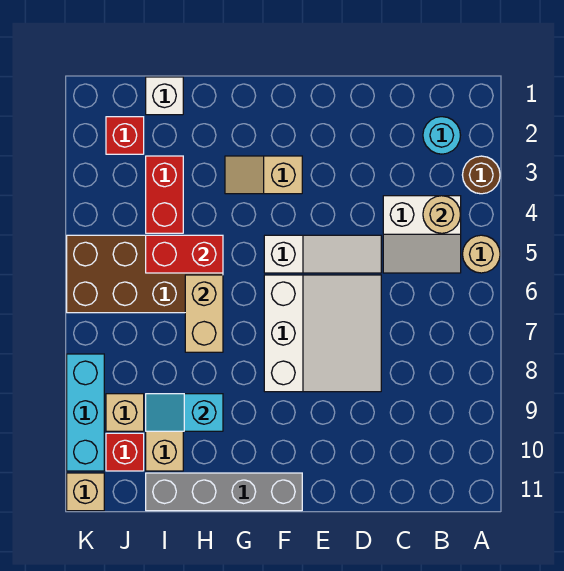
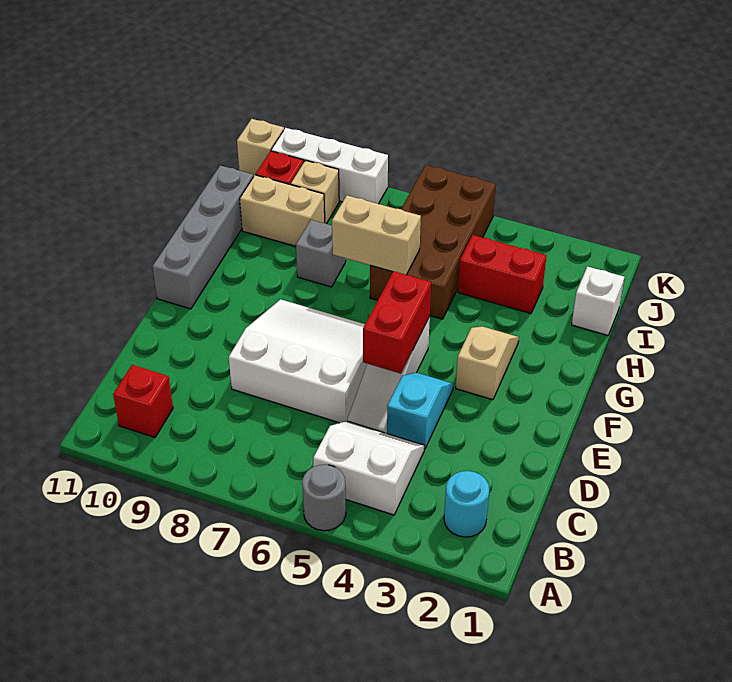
brown round brick A3 level 1 -> none
tan round brick A5 level 1 -> grey round brick A5 level 1
white slope B4:C5 level 1 top 4 -> white slope B4:C5 level 1 top B
tan round brick B4 level 2 -> none
white slope D6:F8 level 1 top F -> white slope D6:F8 level 1 top D
red brick H5:I5 level 2 -> red brick E5:F5 level 2
none -> grey brick H8 level 1
cyan slope H9:I9 level 2 top H -> cyan slope D4:E4 level 1 top D
red brick J2 level 1 -> red brick B10 level 1
cyan brick K8:K10 level 1 -> white brick K8:K10 level 1

